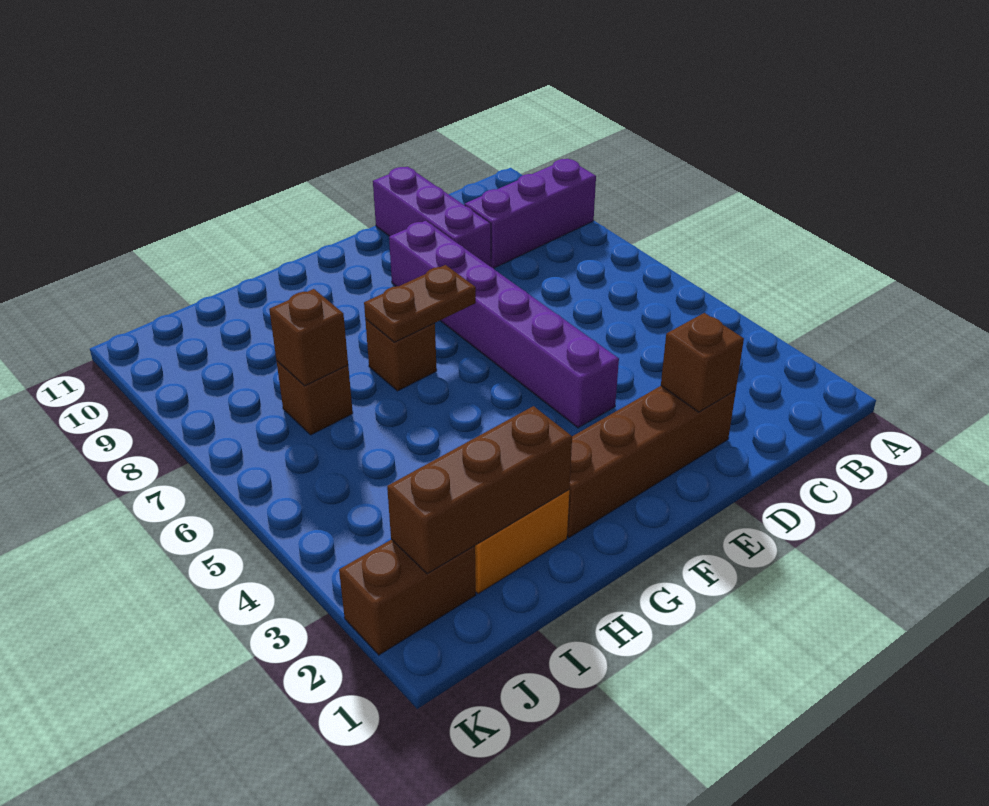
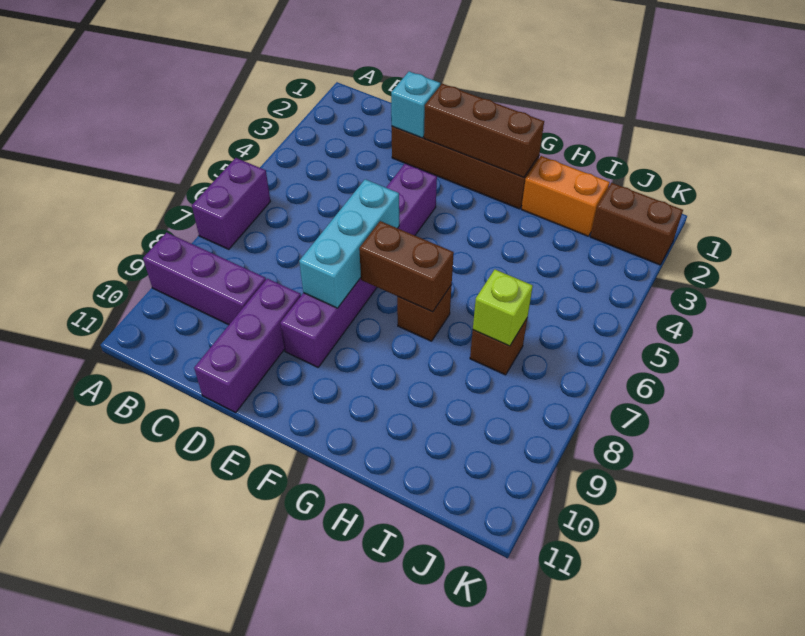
none -> purple brick A6:A7 level 1
brown brick D2 level 2 -> cyan brick D2 level 2
none -> cyan brick E6:E8 level 2
brown plate F7:G7 level 2 -> brown brick F7:G7 level 2
brown brick H2:J2 level 2 -> brown brick E2:G2 level 2
brown brick I7 level 2 -> lime brick I7 level 2

